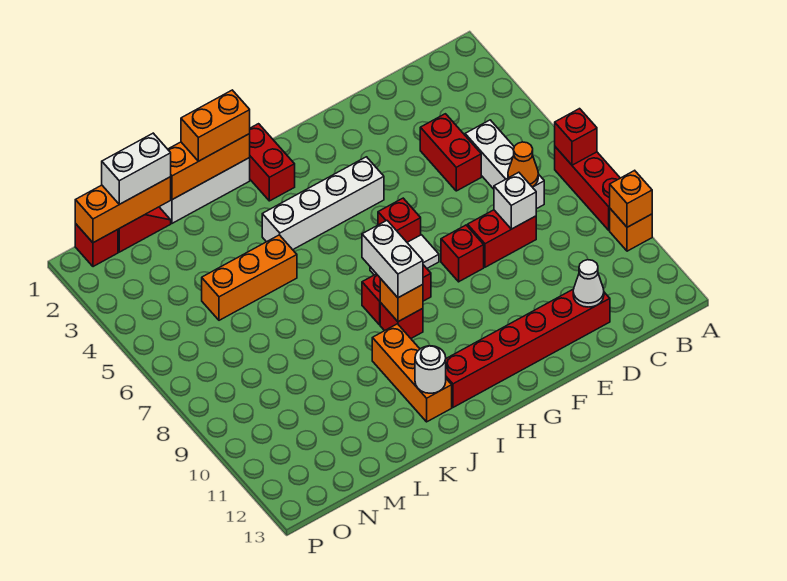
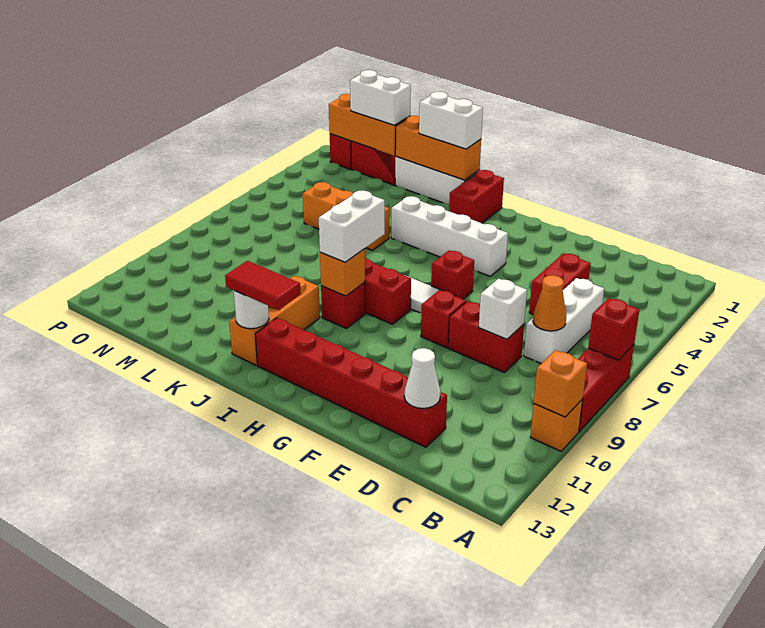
none -> red tile I12:J12 level 3
orange brick J1:K1 level 3 -> white brick J1:K1 level 3

